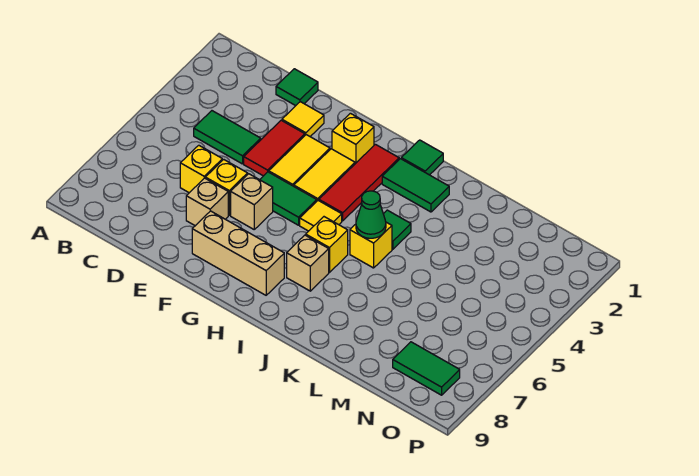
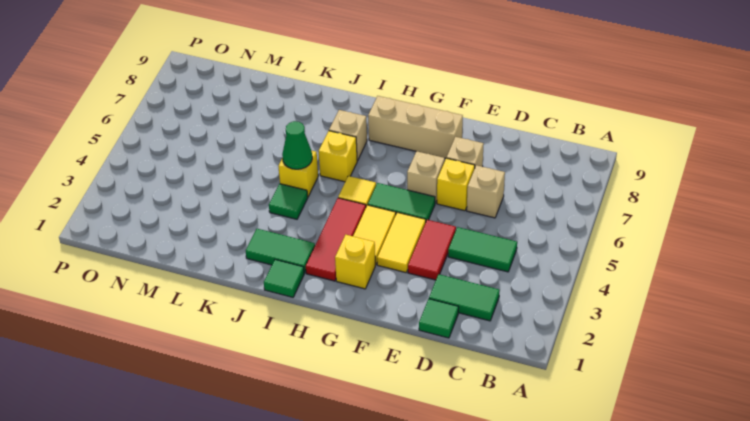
yellow brick D6 level 1 -> tan brick D6 level 1
yellow tile E2 level 1 -> none
green tile N8:O8 level 1 -> green tile C2:D2 level 1

